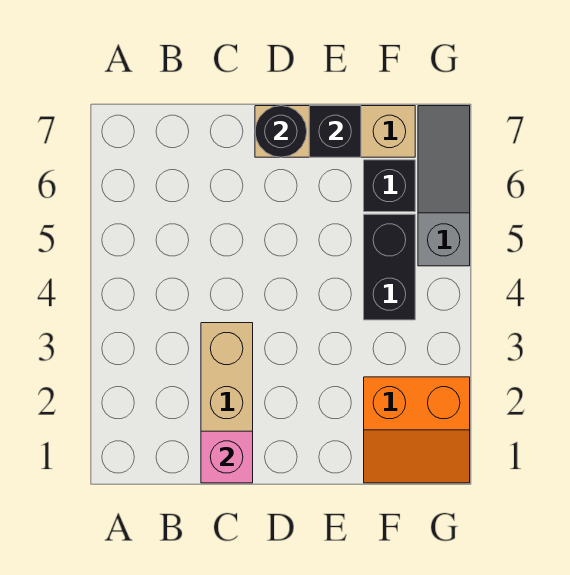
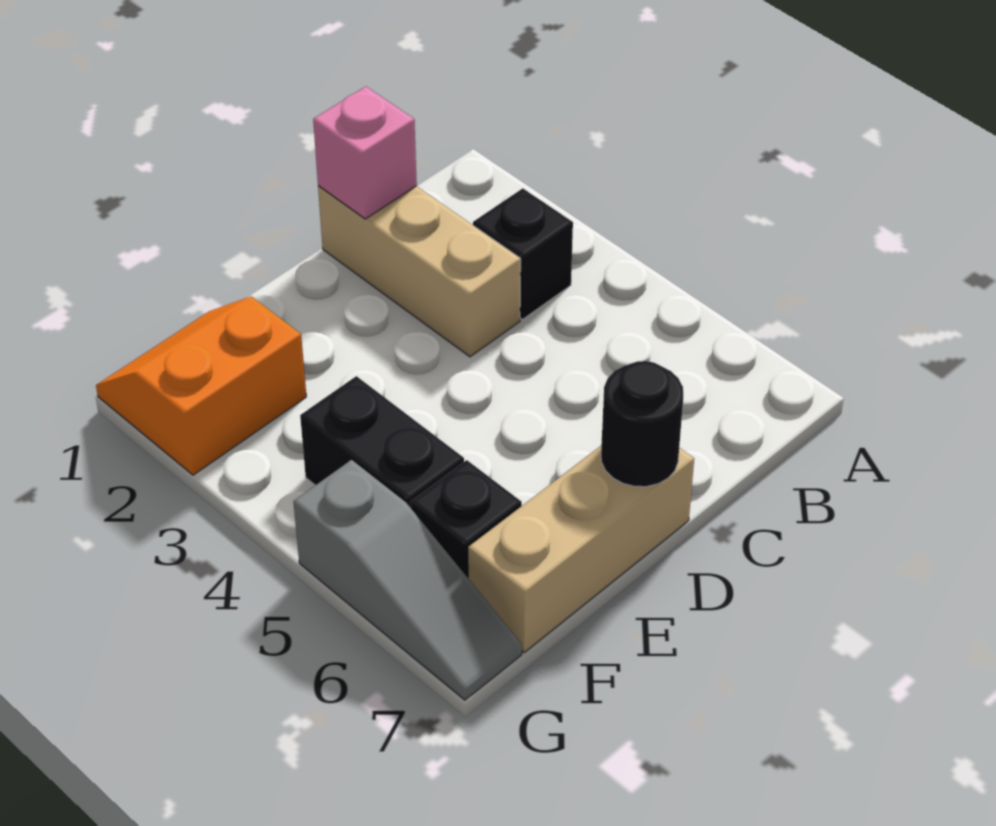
black brick E7 level 2 -> black brick B3 level 1

